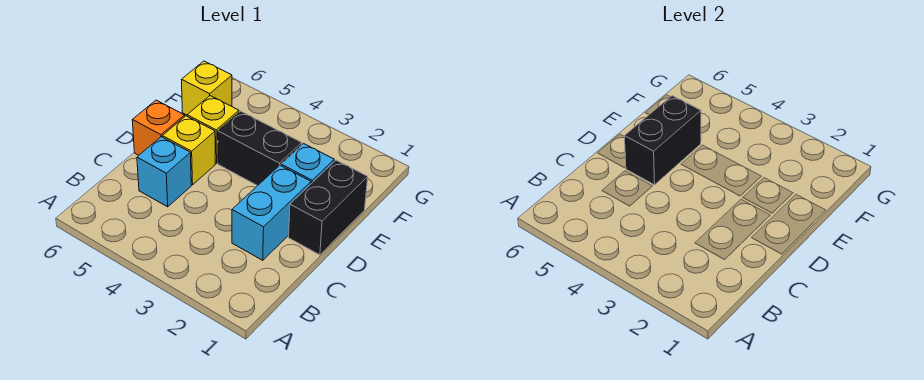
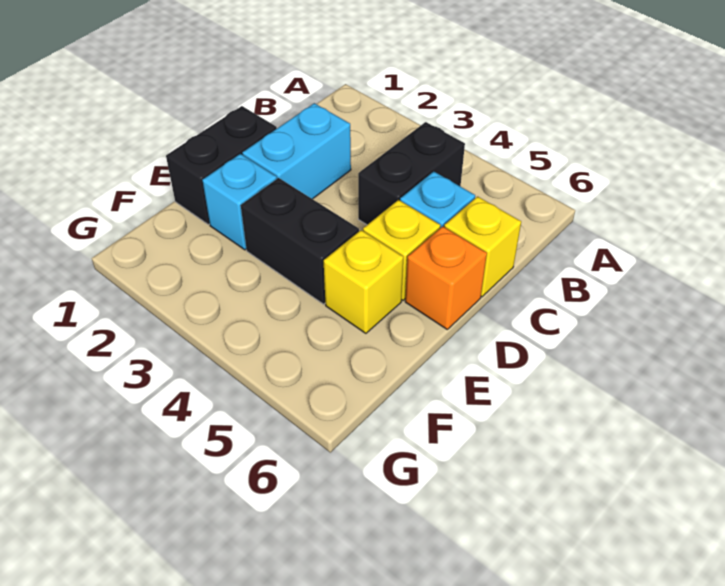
black brick D5:E5 level 2 -> black brick B4:C4 level 1
yellow brick F6 level 1 -> yellow brick C6 level 1

